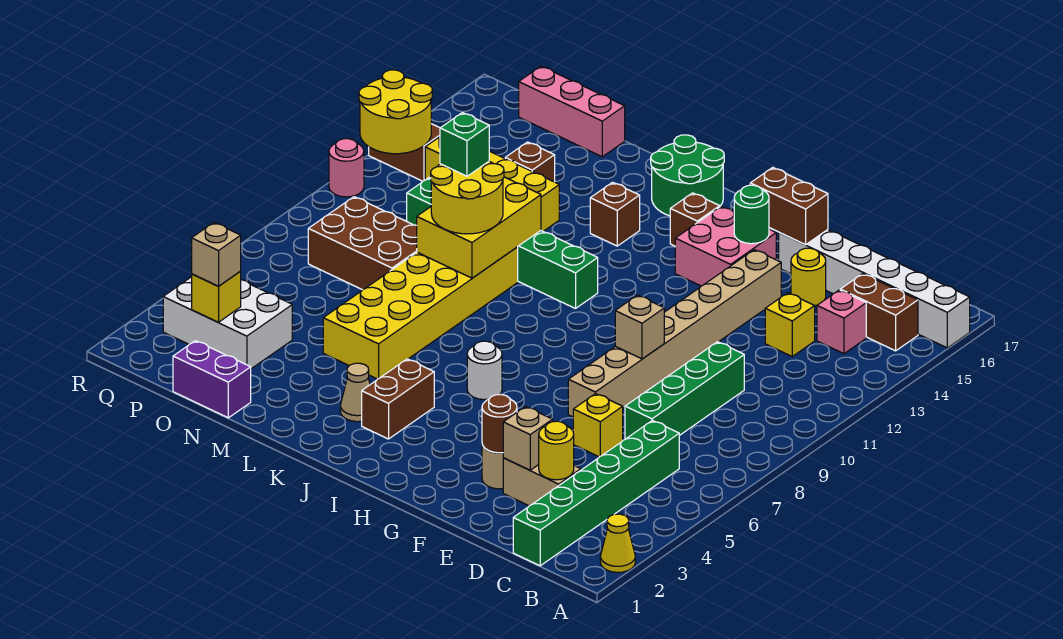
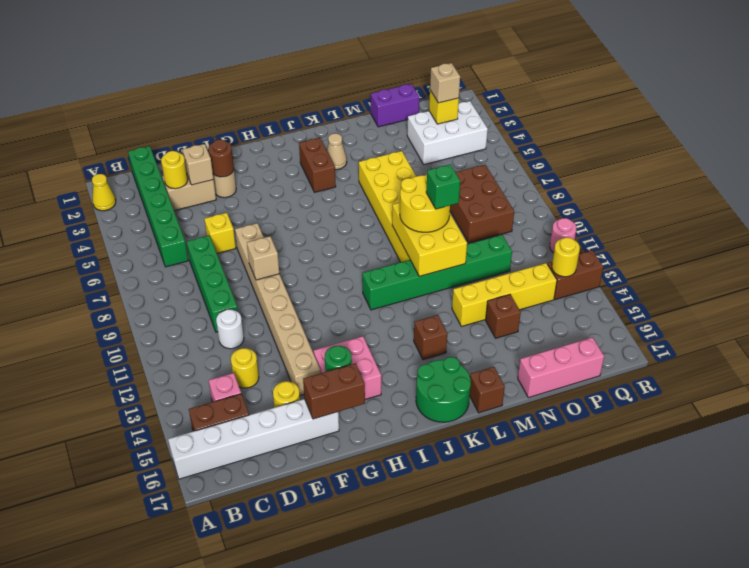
yellow brick D13 level 1 -> yellow round brick D13 level 1
white round brick I6 level 1 -> white round brick D11 level 1
brown brick I15 level 1 -> brown brick L17 level 1
brown brick N8:P9 level 1 -> brown brick O7:P9 level 1
yellow round brick Q12:R13 level 2 -> yellow round brick Q13 level 2

